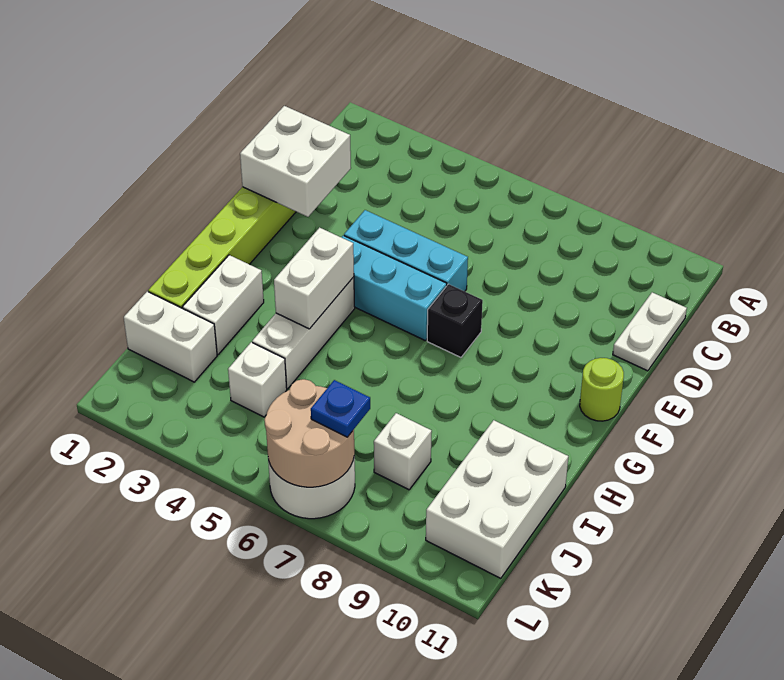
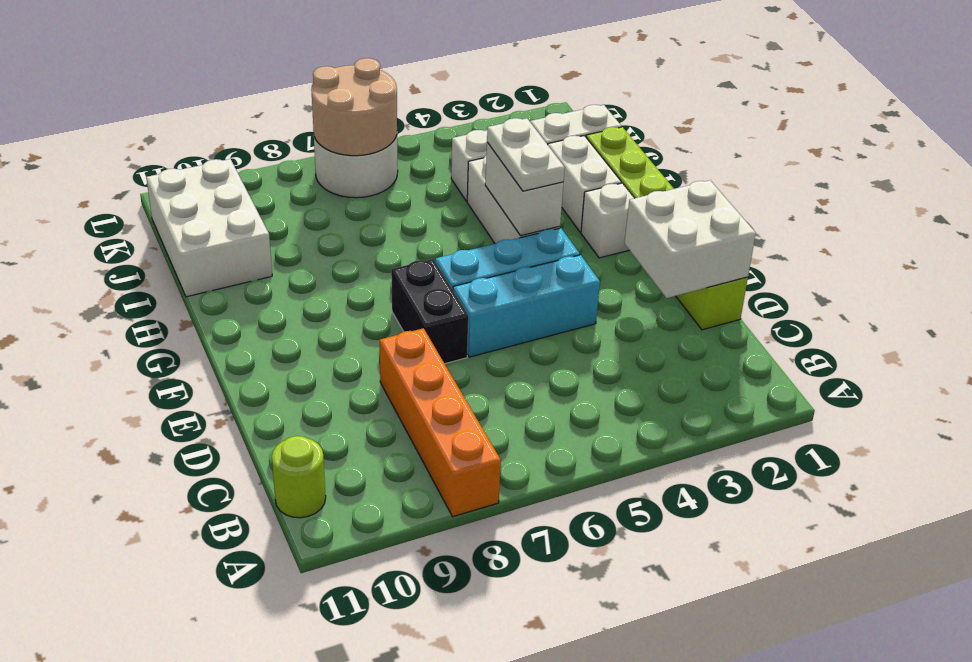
none -> orange brick A8:D8 level 1
white plate C11:D11 level 1 -> white plate G4:H4 level 3
black brick F7 level 1 -> black brick E7:F7 level 1
lime round brick F11 level 1 -> lime round brick B11 level 1
white brick J8 level 1 -> white brick G2 level 1
blue plate K7 level 3 -> none

